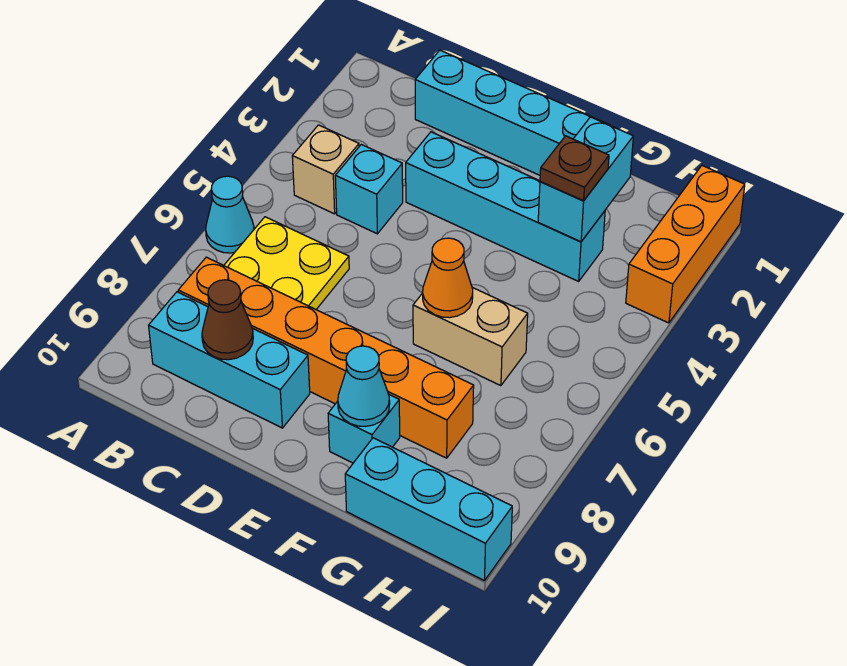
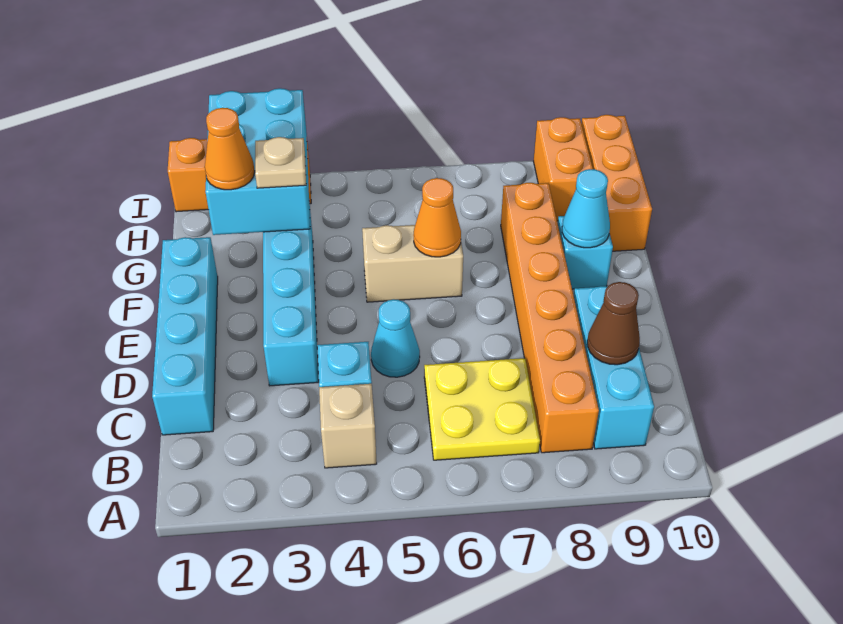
cyan cone A6 level 1 -> cyan cone D5 level 1
tan brick F6:G6 level 1 -> tan brick F5:F6 level 1
cyan brick G2:G3 level 2 -> cyan brick G2:I3 level 2
none -> orange cone G2 level 3
brown plate G3 level 3 -> tan plate G3 level 3
cyan brick G10:I10 level 1 -> orange brick G10:I10 level 1
none -> orange brick H9:I9 level 1

